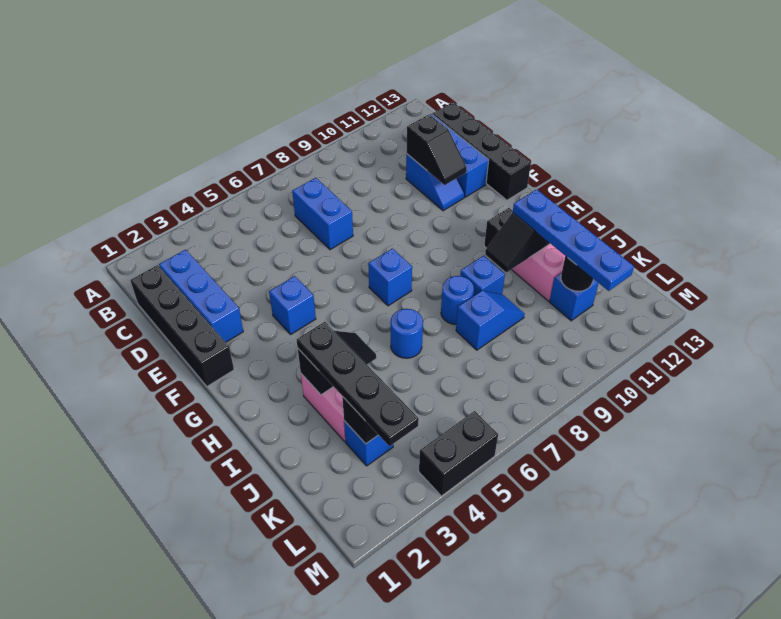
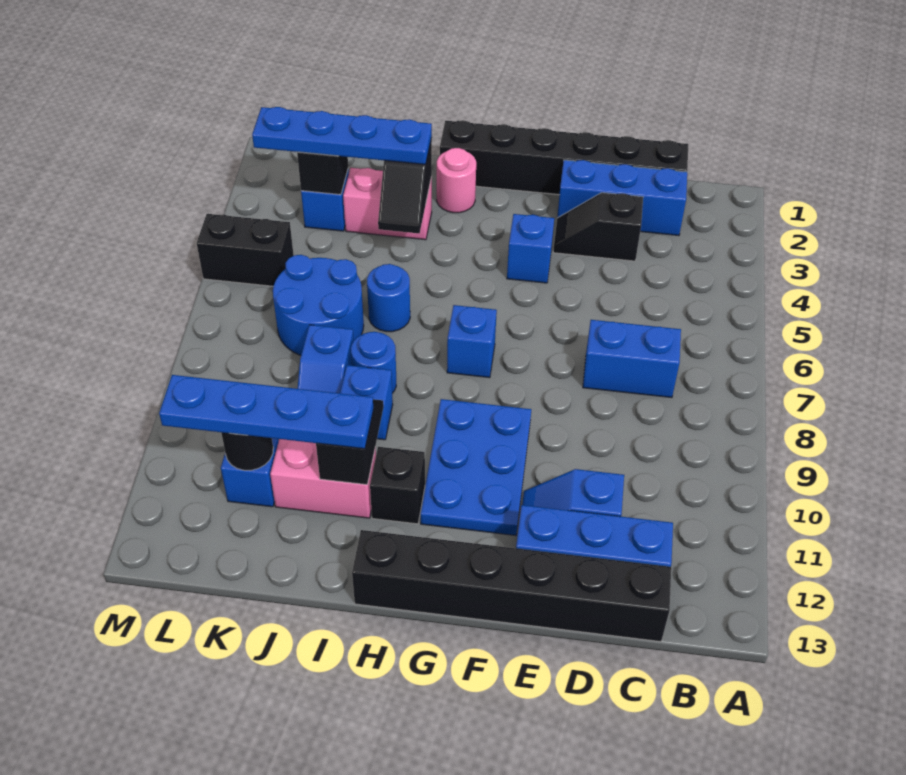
black brick C1:F1 level 1 -> black brick C1:H1 level 1
black brick C13:F13 level 1 -> black brick C13:H13 level 1
black slope D11:E11 level 2 top D -> black slope D3:E3 level 1 top D
none -> blue plate F9:G11 level 1
none -> pink round brick H2 level 1
black plate I3:L3 level 3 -> blue plate I3:L3 level 3
none -> blue round brick J6:K7 level 1
black brick M4:M5 level 1 -> black brick L5:M5 level 1

